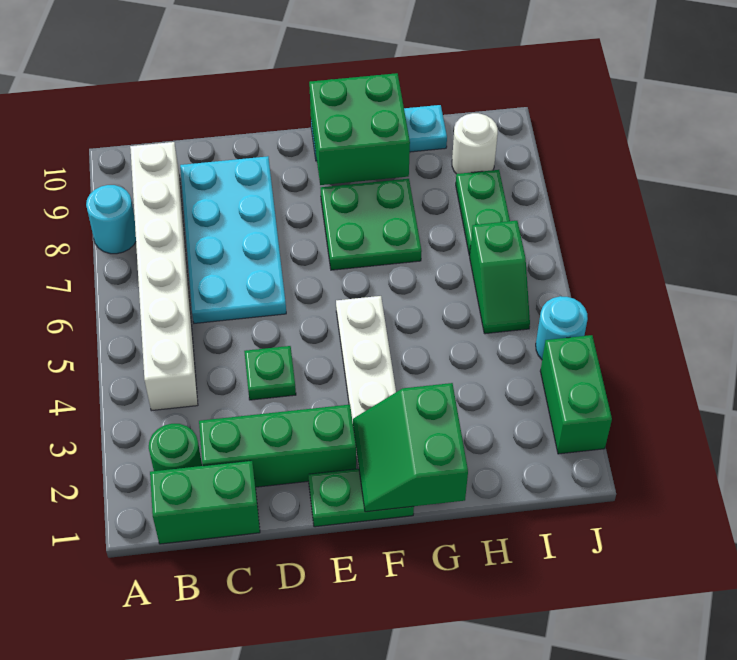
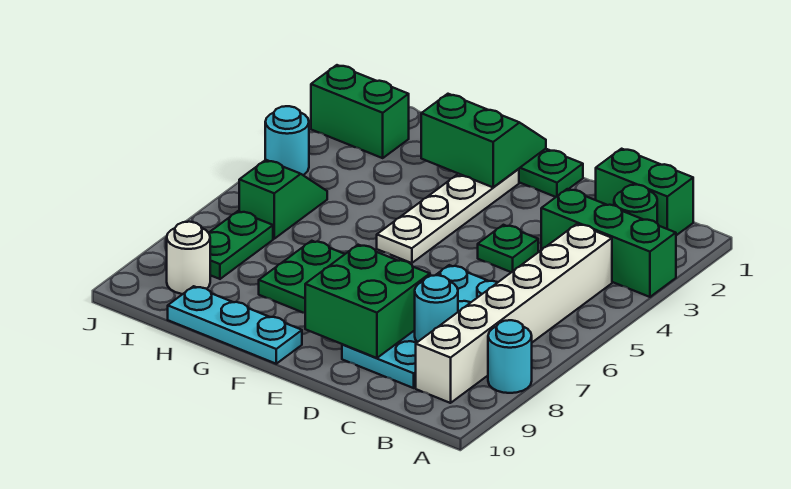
green brick C2:E2 level 1 -> green brick A3:C3 level 1
none -> cyan round brick C8 level 2
green slope F1:G2 level 2 top G -> green slope F1:G2 level 2 top 2
green brick F9:G10 level 2 -> green brick D8:E9 level 2
green brick J2:J3 level 1 -> green brick I2:J2 level 1

